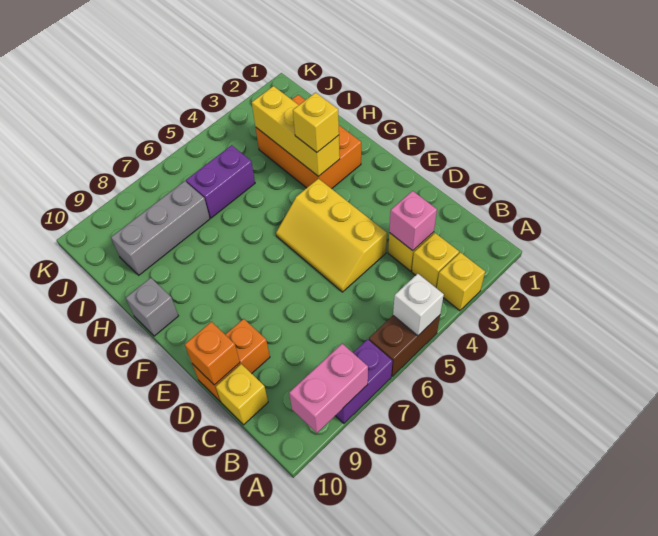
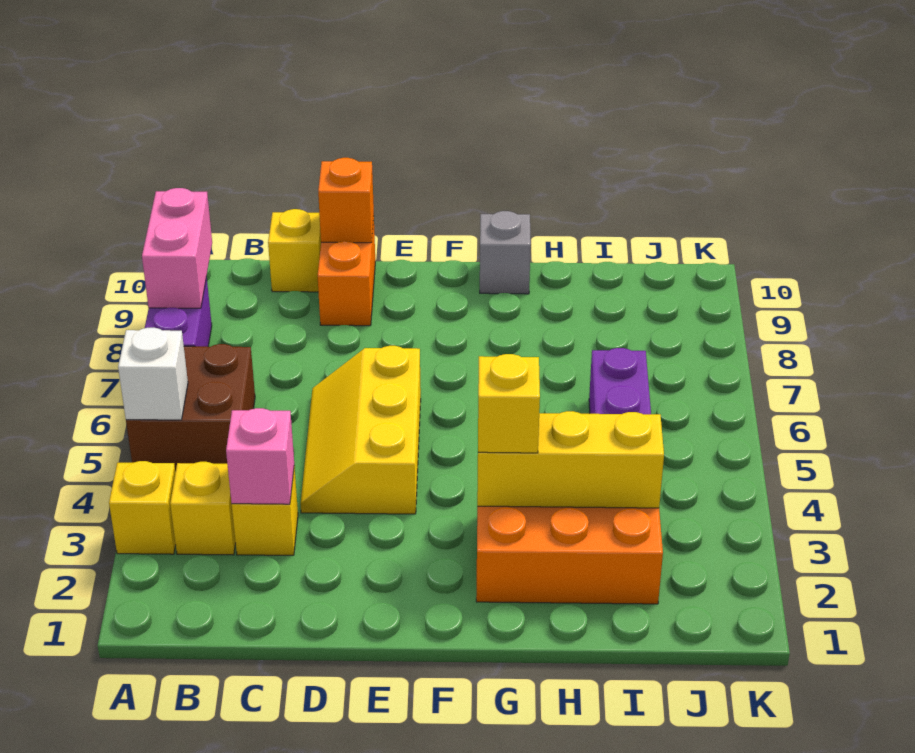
brown brick A5:A6 level 1 -> brown brick A5:B6 level 1
yellow slope D4:F5 level 1 top 4 -> yellow slope D4:E6 level 1 top E
grey brick I7:I9 level 1 -> none

